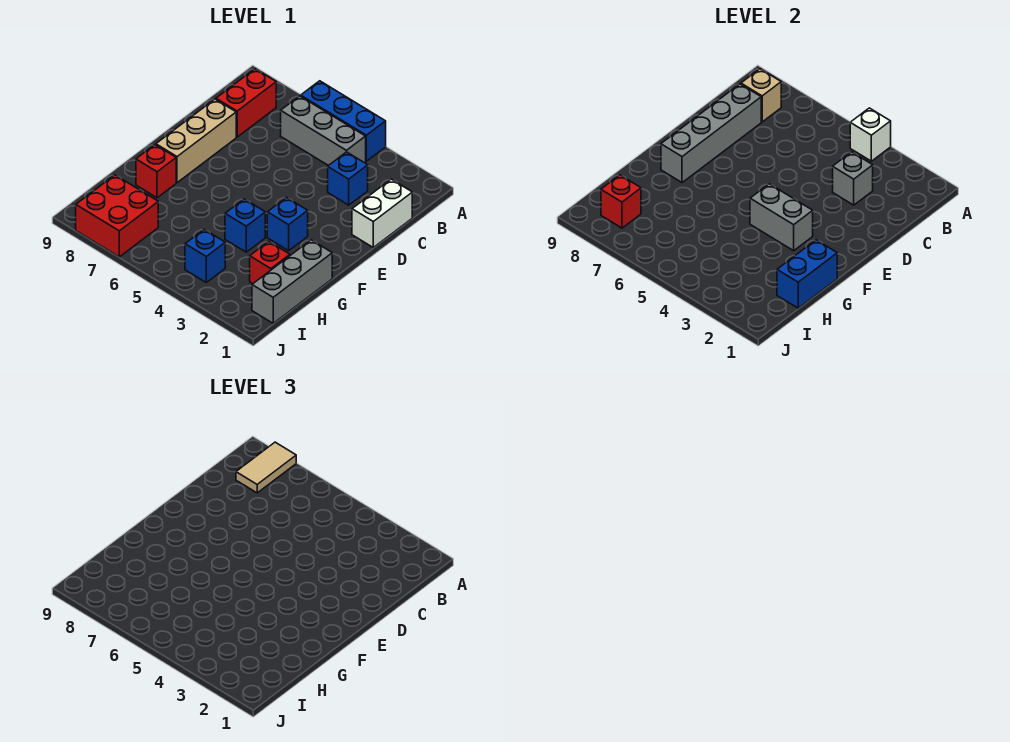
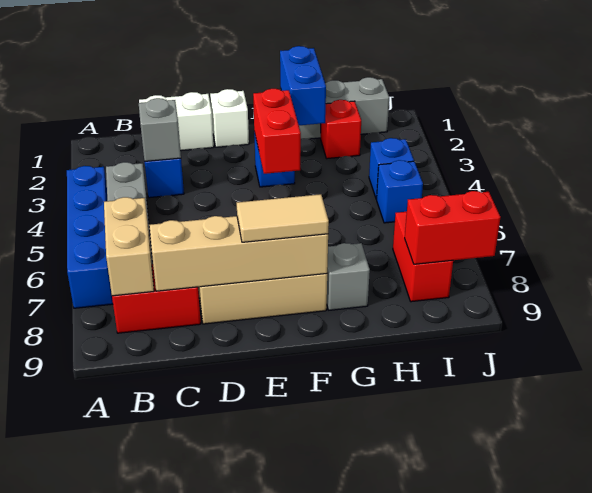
blue brick A4:A6 level 1 -> blue brick A4:A7 level 1
white brick A4 level 2 -> white brick E1 level 1
tan tile A8:B8 level 3 -> tan tile E8:F8 level 3
tan brick B8 level 2 -> tan brick B7:B8 level 2
grey brick C8:F8 level 2 -> tan brick C8:F8 level 2
grey brick F3:F4 level 2 -> red brick F3:F4 level 2
blue brick G1:H1 level 2 -> blue brick G1:G2 level 2
blue brick G4 level 1 -> blue brick I5 level 1
red brick G8 level 1 -> grey brick G8 level 1
red brick I7:J8 level 1 -> red brick I7:I8 level 1
red brick I8 level 2 -> red brick I8:J8 level 2

